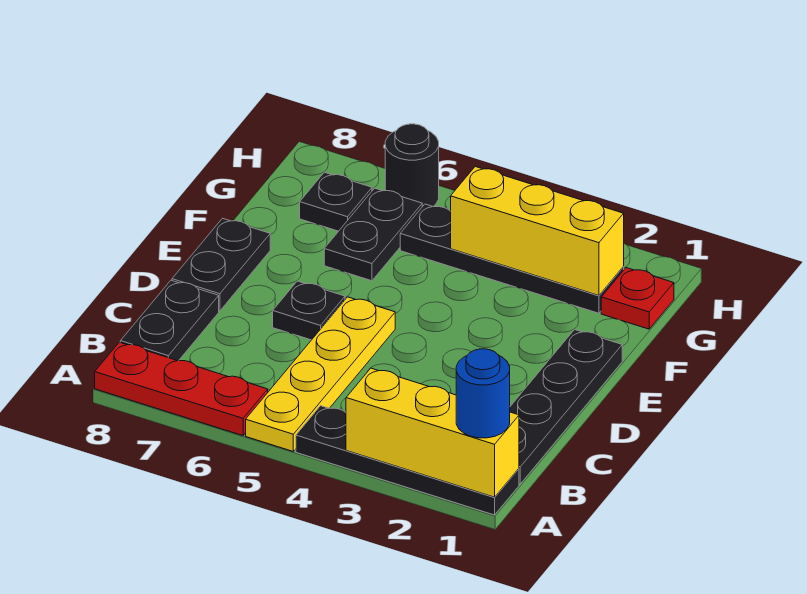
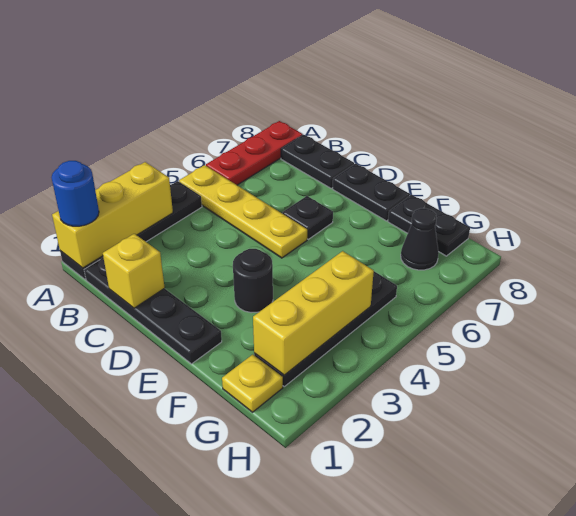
none -> yellow brick C1 level 2
black plate F6:G6 level 1 -> black plate F8:G8 level 1
red plate G1 level 1 -> yellow plate G1 level 1
black plate G7 level 1 -> black cone G7 level 1
black round brick H6 level 1 -> black round brick E3 level 1

